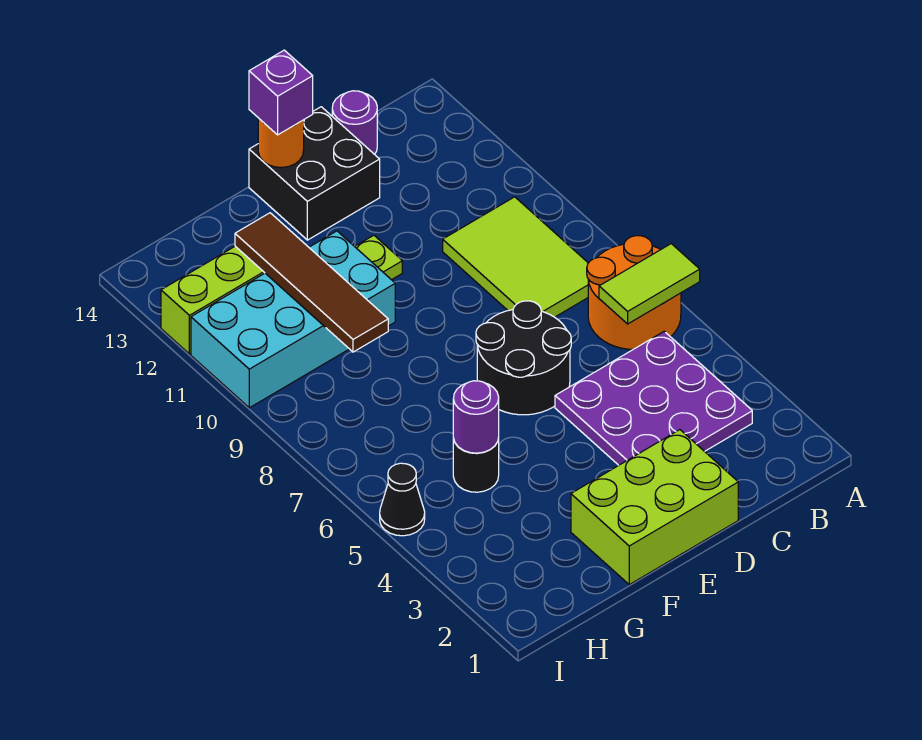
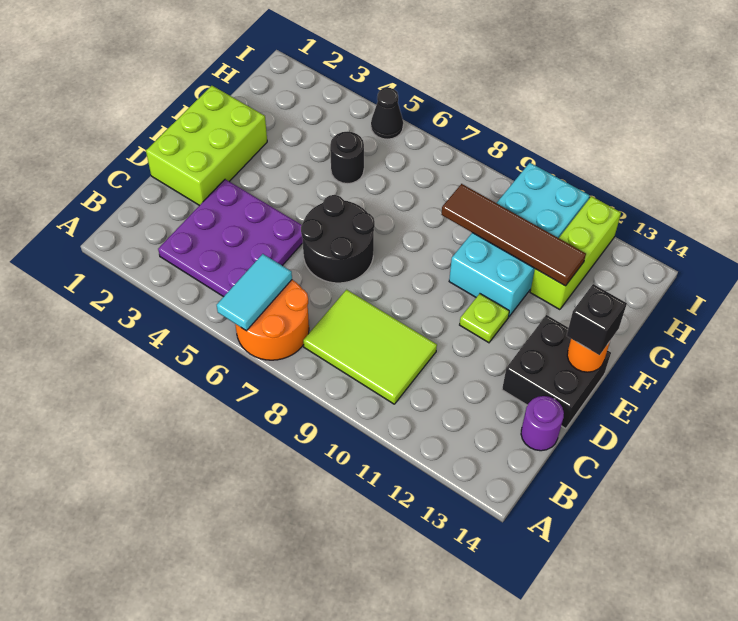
lime tile A6:B6 level 2 -> cyan tile A6:B6 level 2
purple brick E14 level 3 -> black brick E14 level 3
purple round brick G5 level 2 -> none

